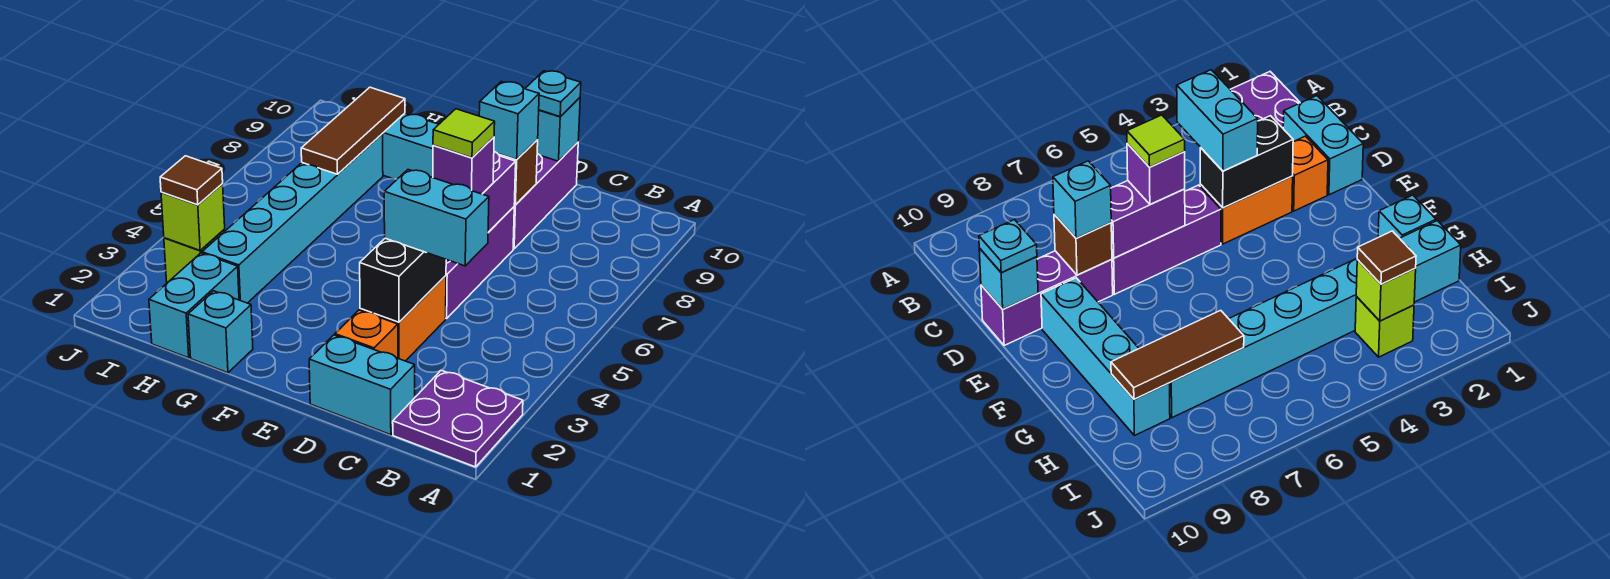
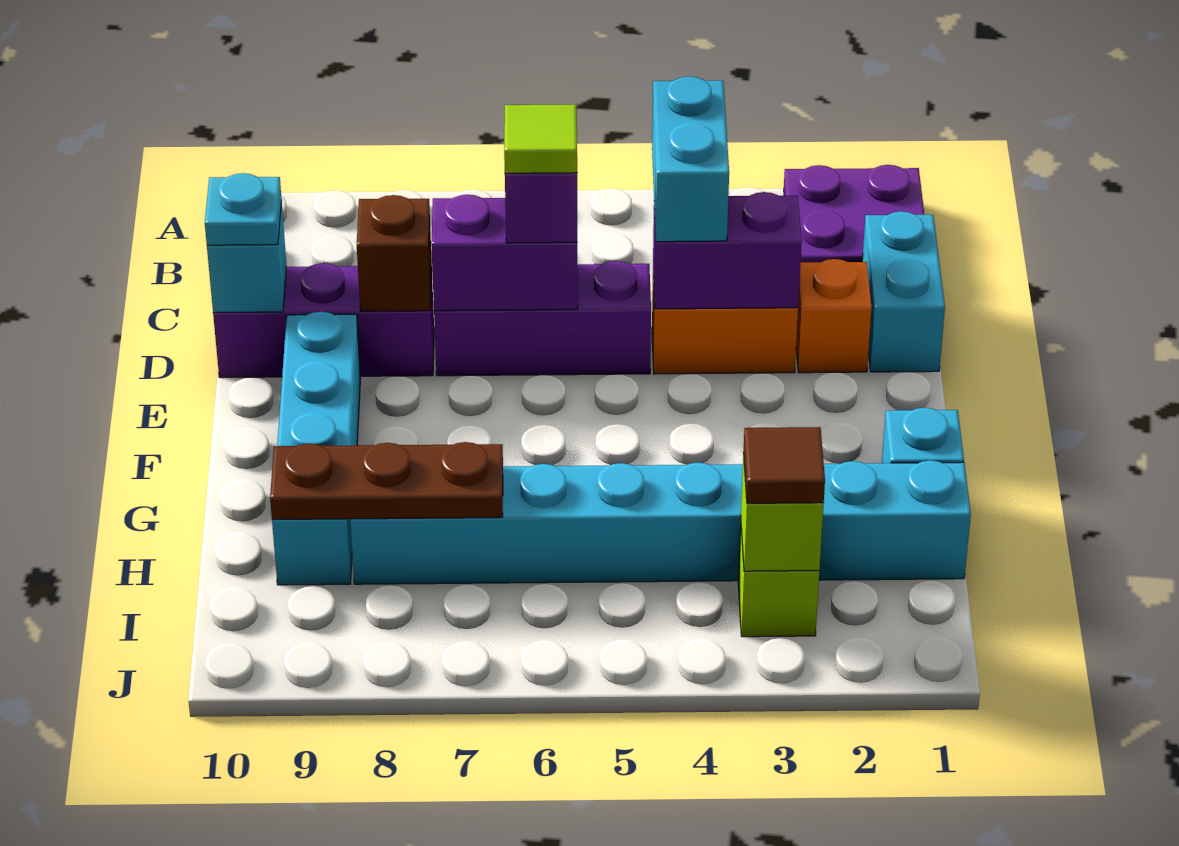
black brick D3:D4 level 2 -> purple brick D3:D4 level 2
cyan brick D8 level 3 -> none
brown tile H7:H9 level 2 -> brown plate H7:H9 level 2

